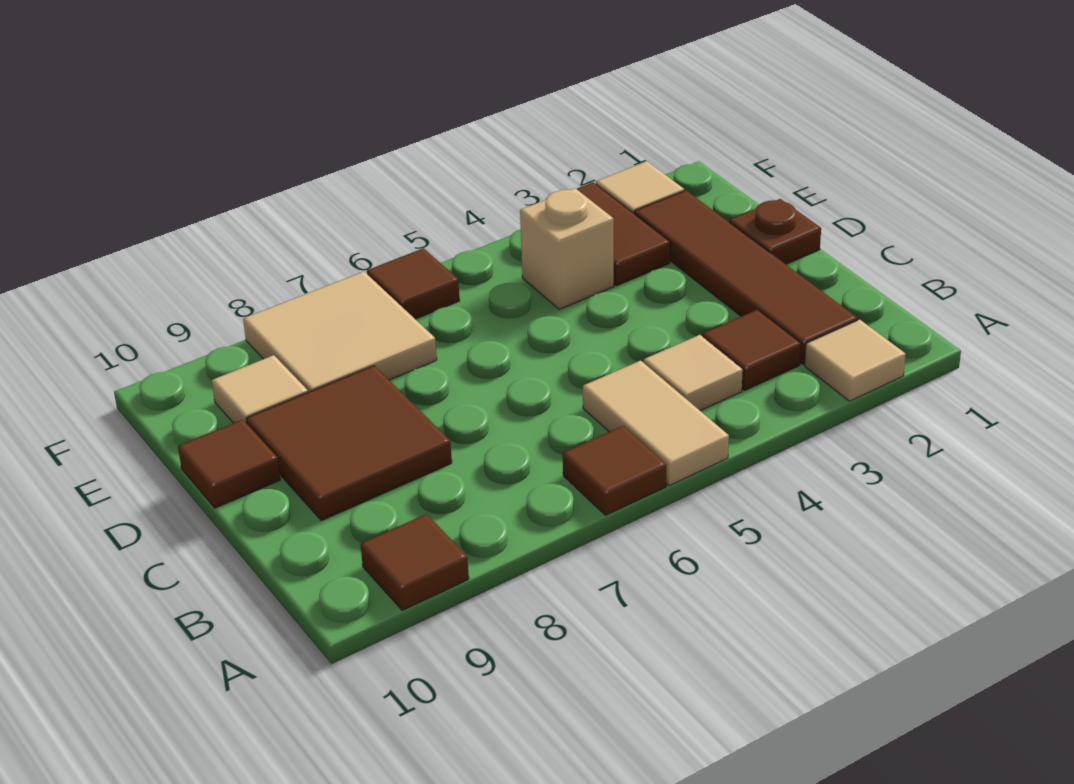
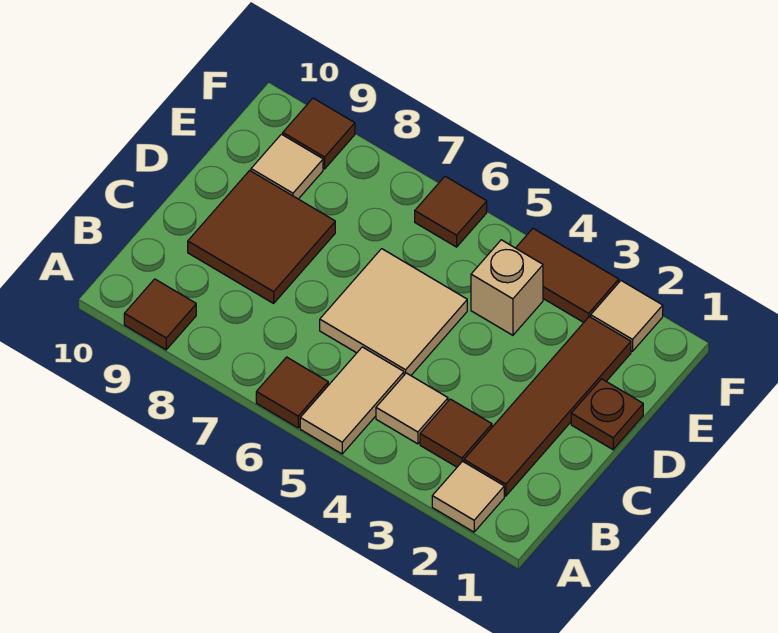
brown tile D10 level 1 -> brown tile F9 level 1
brown tile E3:F3 level 1 -> brown tile F3:F4 level 1
tan tile E7:F8 level 1 -> tan tile C5:D6 level 1

